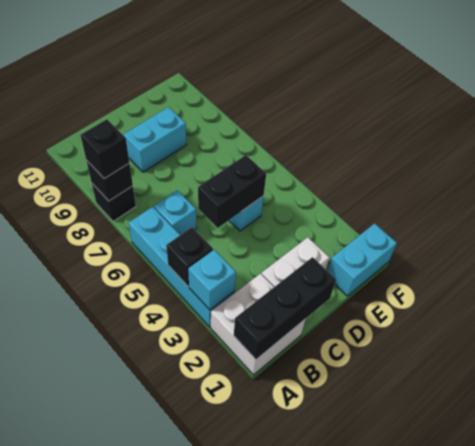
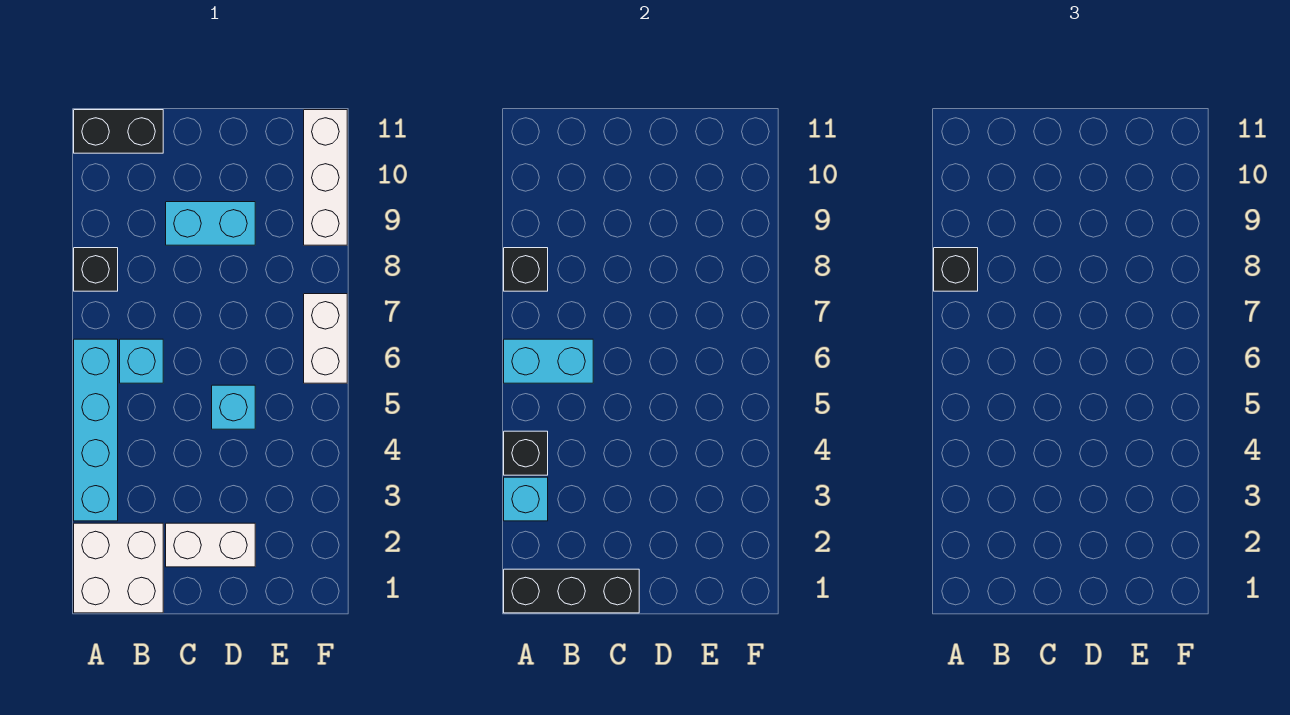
black brick C5:D5 level 2 -> black brick A11:B11 level 1
cyan brick E1:F1 level 1 -> cyan brick A6:B6 level 2
none -> white brick F6:F7 level 1
none -> white brick F9:F11 level 1

